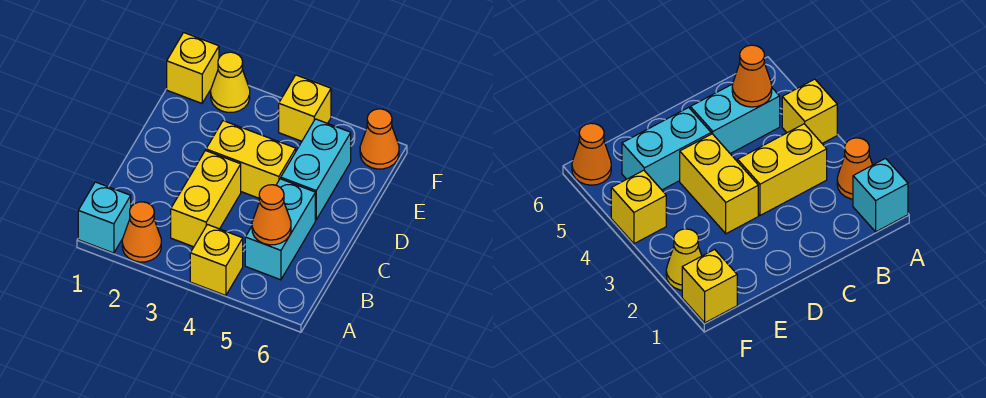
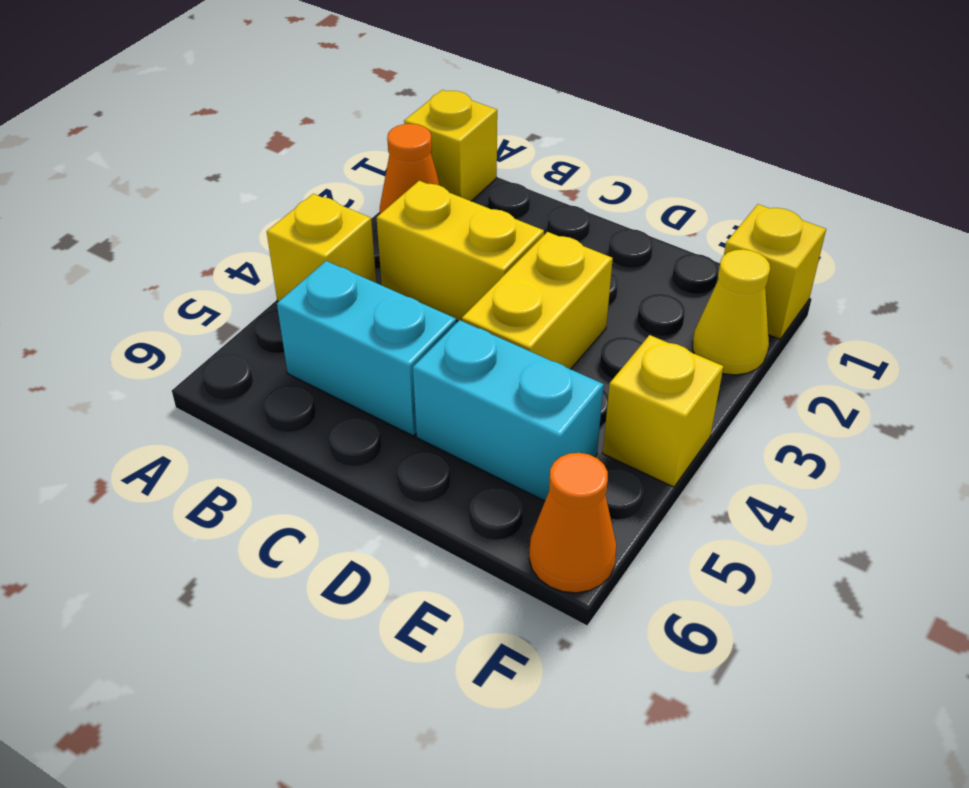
cyan brick A1 level 1 -> yellow brick A1 level 1
orange cone B5 level 2 -> none

